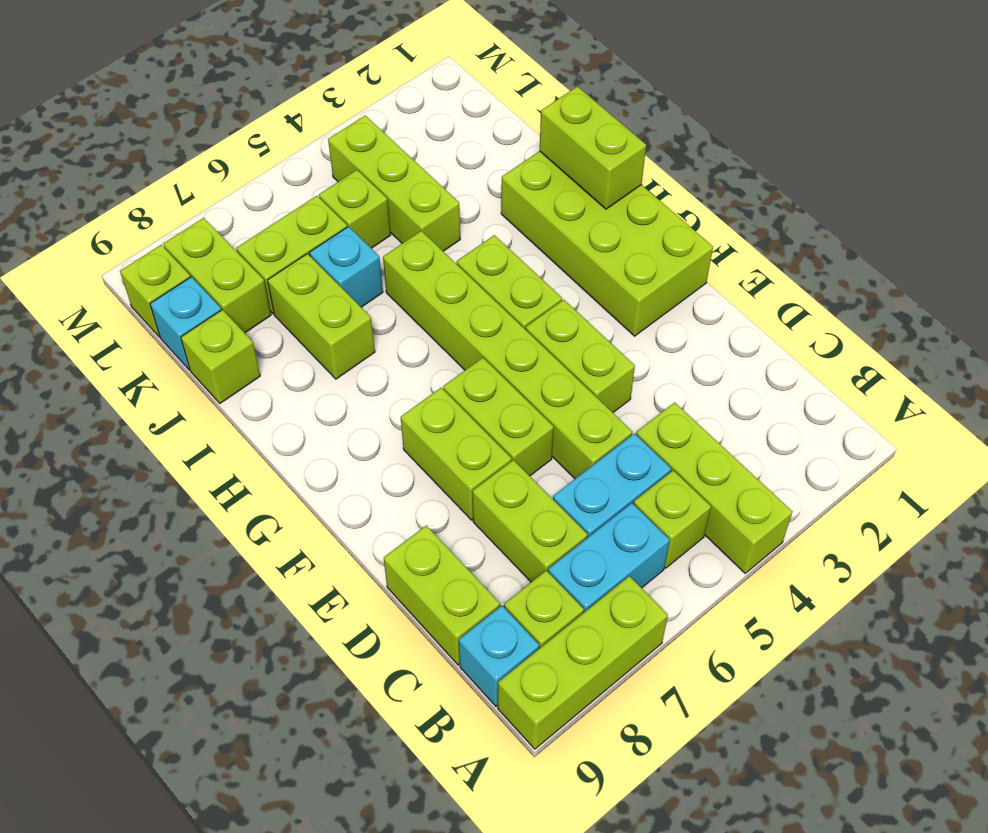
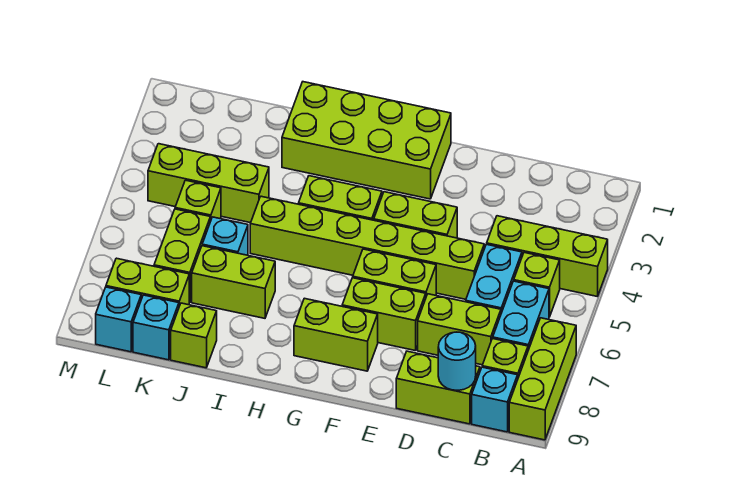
none -> cyan round brick C9 level 2
lime brick H1:I1 level 2 -> lime brick F8:G8 level 1
lime brick L9 level 1 -> cyan brick L9 level 1

